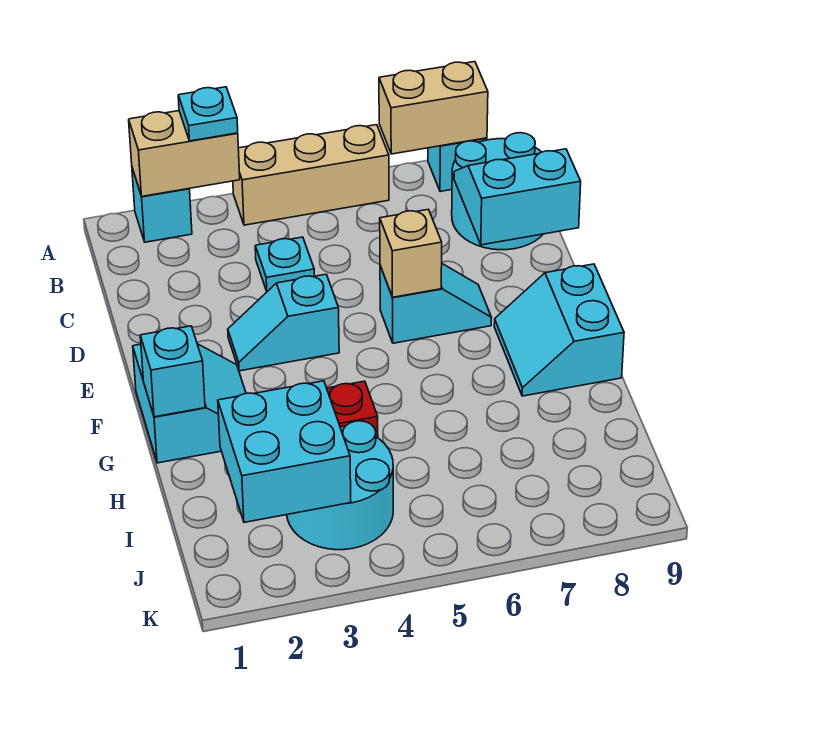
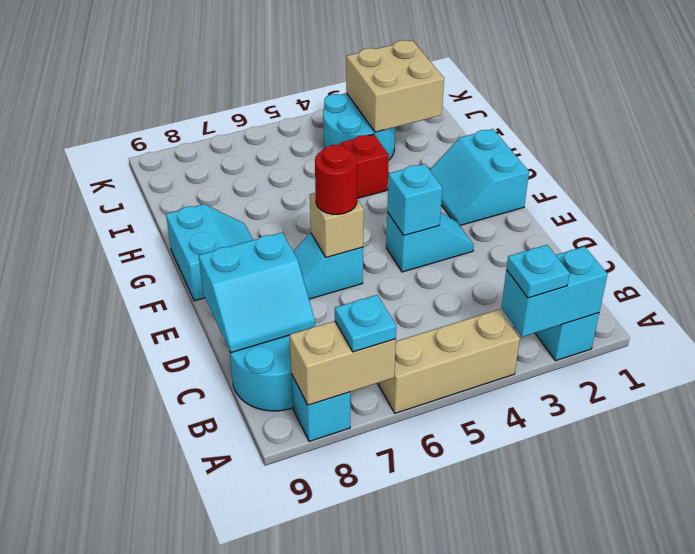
tan brick A2:A3 level 2 -> cyan brick A2:A3 level 2
cyan plate C4 level 1 -> cyan plate A7 level 3
none -> red round brick E6 level 3
cyan brick G1 level 2 -> cyan brick E4 level 2
cyan brick I2:J3 level 2 -> tan brick I2:J3 level 2

